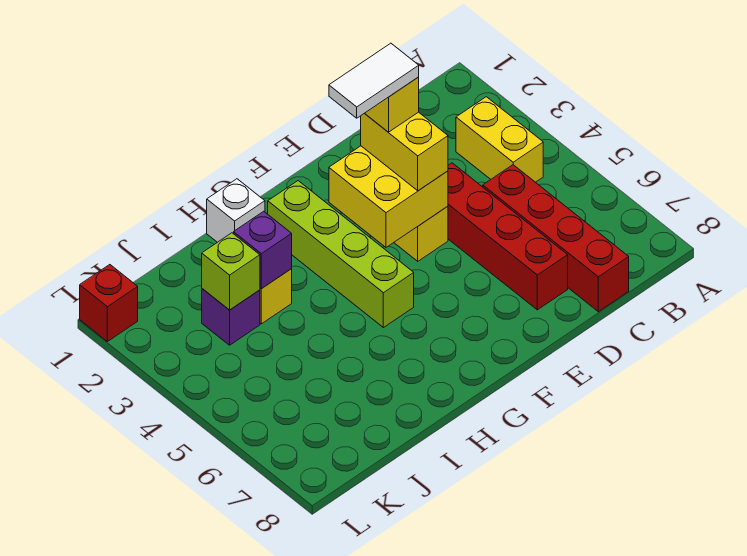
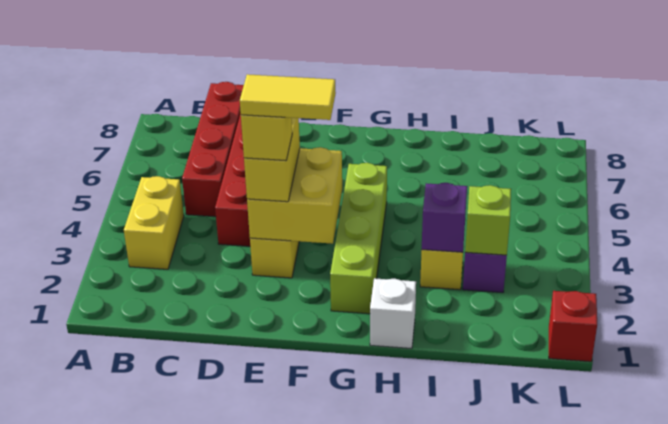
white tile E3:F3 level 5 -> yellow tile E3:F3 level 5

